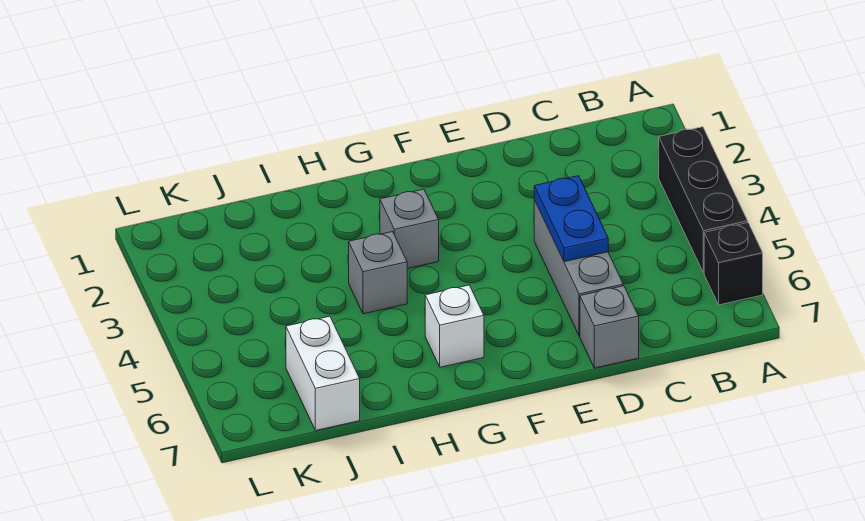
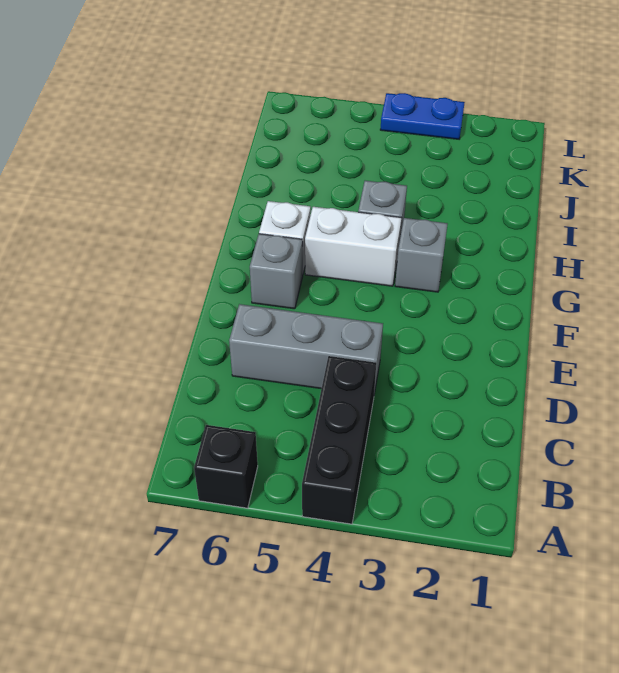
black brick A3:A5 level 1 -> black brick A4:C4 level 1
blue plate D4:D5 level 2 -> blue plate L3:L4 level 1
grey brick D7 level 1 -> grey brick F6 level 1
white brick J6:J7 level 1 -> white brick G4:G5 level 1

